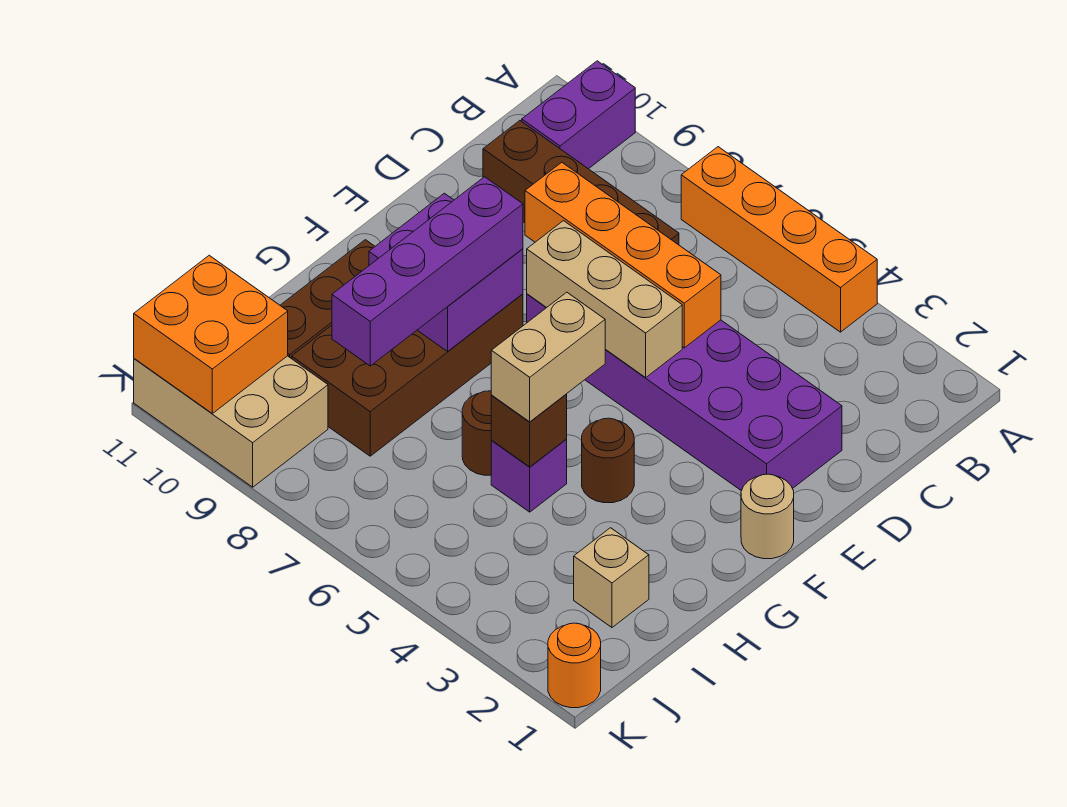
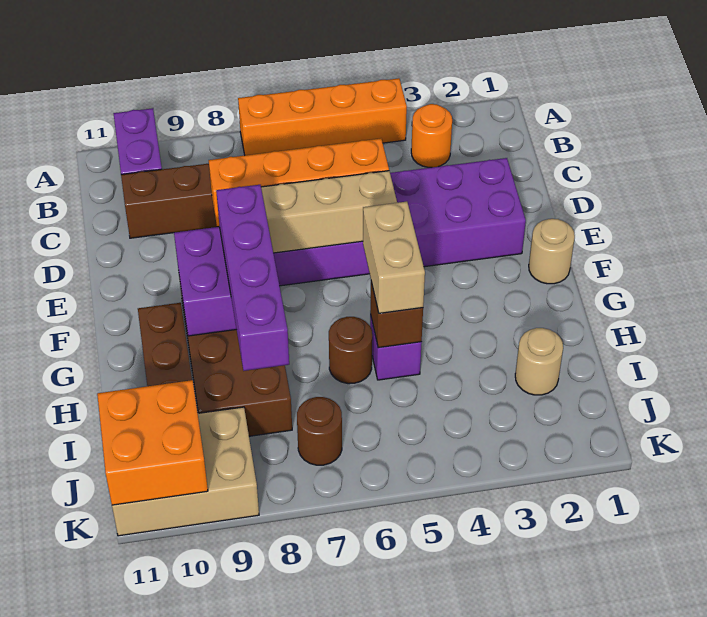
brown round brick G4 level 1 -> brown round brick J7 level 1
tan brick I2 level 1 -> tan round brick I2 level 1
orange round brick K1 level 1 -> orange round brick B3 level 1

